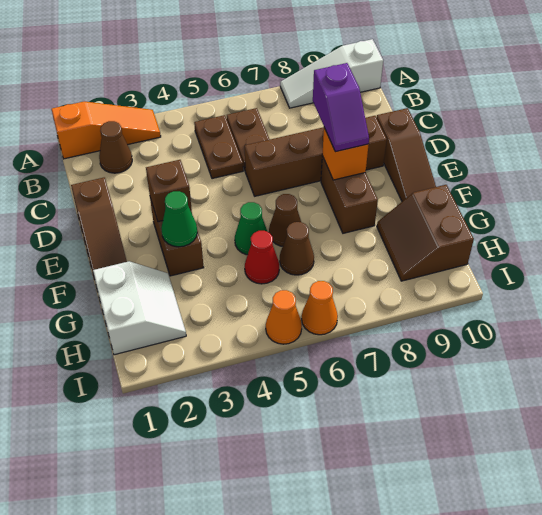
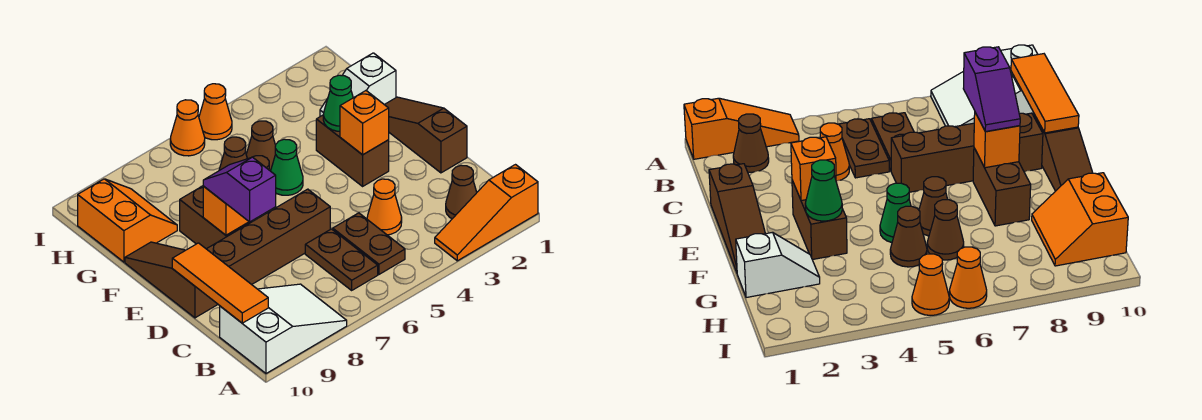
white slope A8:A10 level 1 top 10 -> white slope A8:B10 level 1 top 10
none -> orange tile B10:D10 level 2
none -> orange cone C4 level 1
brown brick E3 level 2 -> orange brick E3 level 2
white slope G1:H2 level 1 top 1 -> white slope G1:G2 level 1 top 1
red cone G5 level 1 -> brown cone G5 level 1
brown slope G9:H10 level 1 top 10 -> orange slope G9:H10 level 1 top 10

